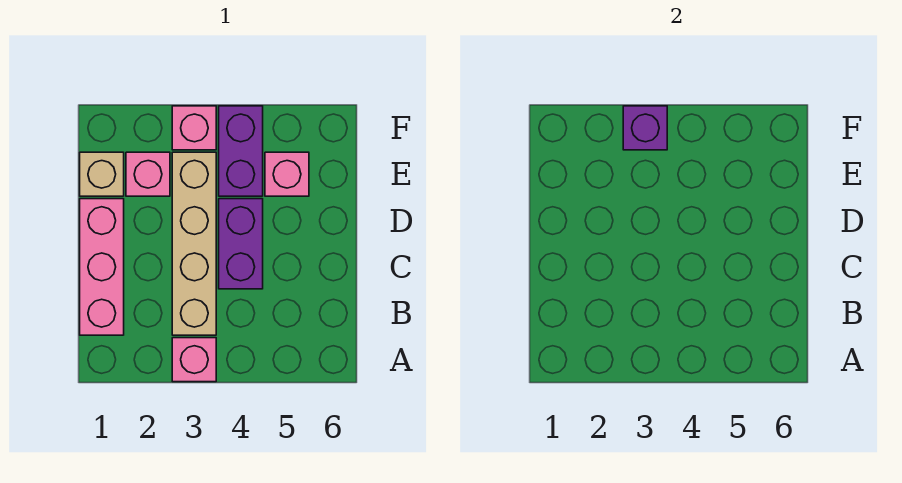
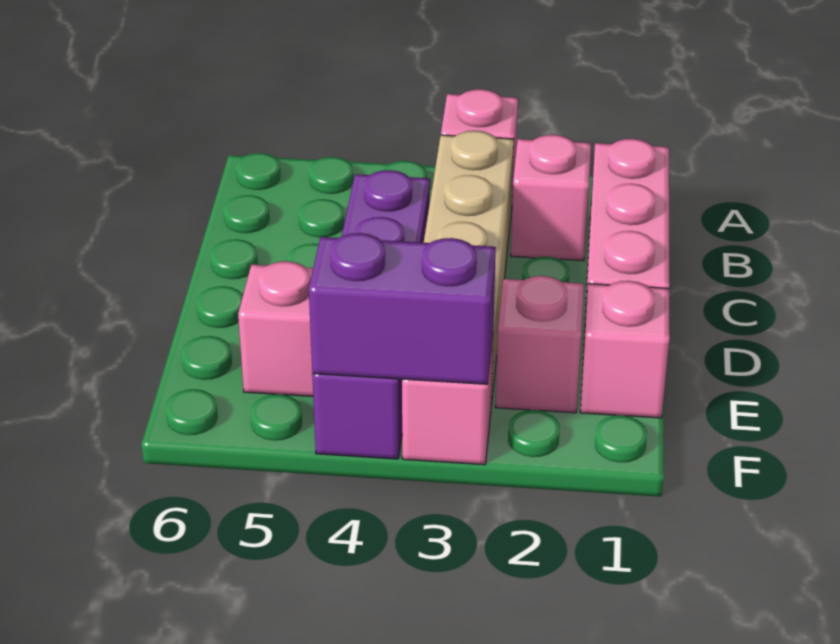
none -> pink brick B2 level 1
tan brick E1 level 1 -> pink brick E1 level 1
purple brick F3 level 2 -> purple brick F3:F4 level 2

